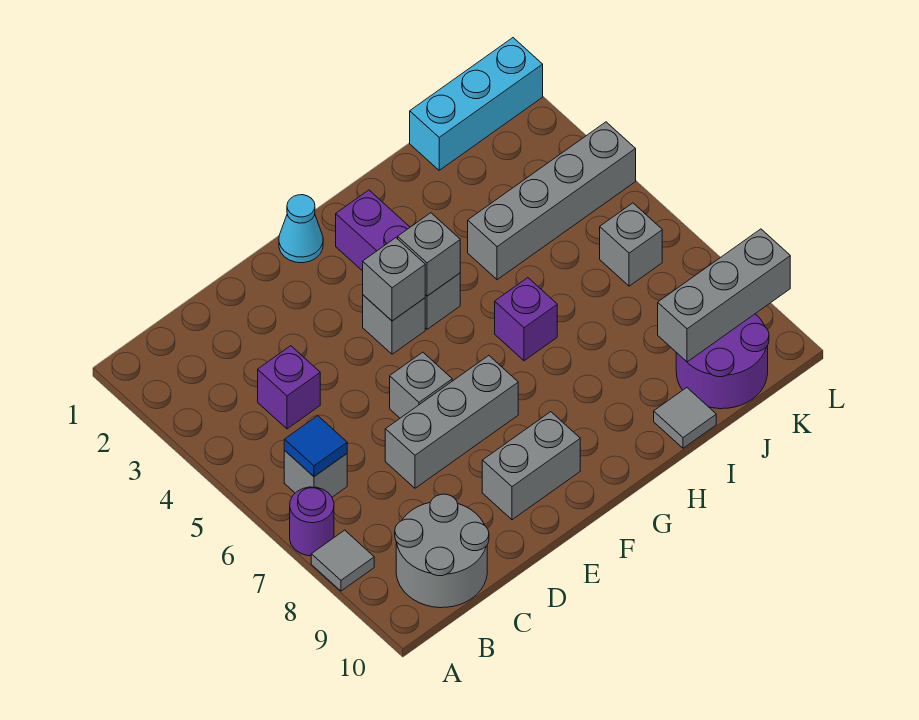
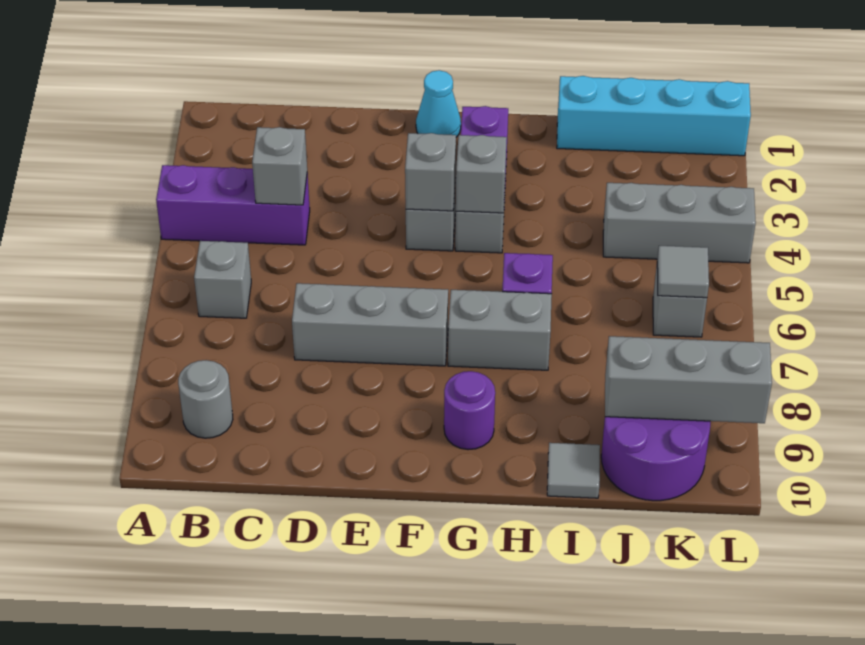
purple round brick A7 level 1 -> purple round brick G9 level 1
grey tile A8 level 1 -> grey tile K6 level 2
blue tile B6 level 2 -> none
grey round brick B9:C10 level 1 -> grey round brick B9 level 1
purple brick C4 level 1 -> purple brick A4:C4 level 1
grey brick E6 level 1 -> grey brick C4 level 2
grey brick E9:F9 level 1 -> grey brick G7:H7 level 1
grey brick I4:L4 level 1 -> grey brick J4:L4 level 1
cyan brick J1:L1 level 1 -> cyan brick I1:L1 level 1

